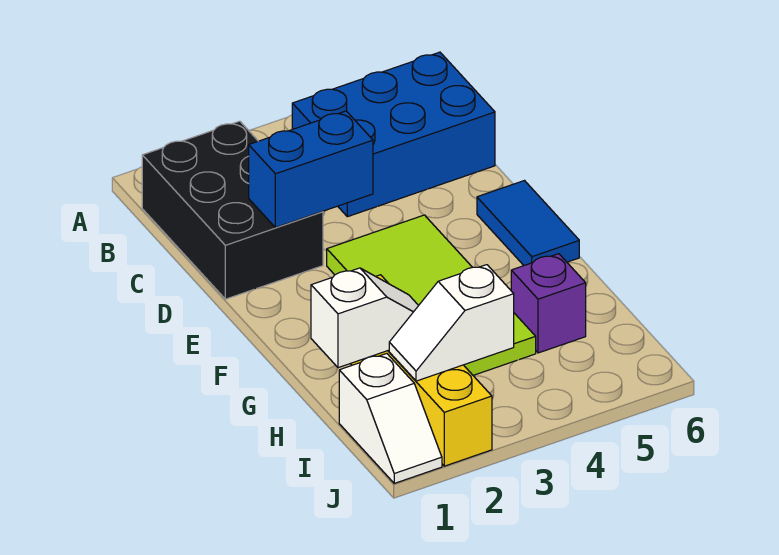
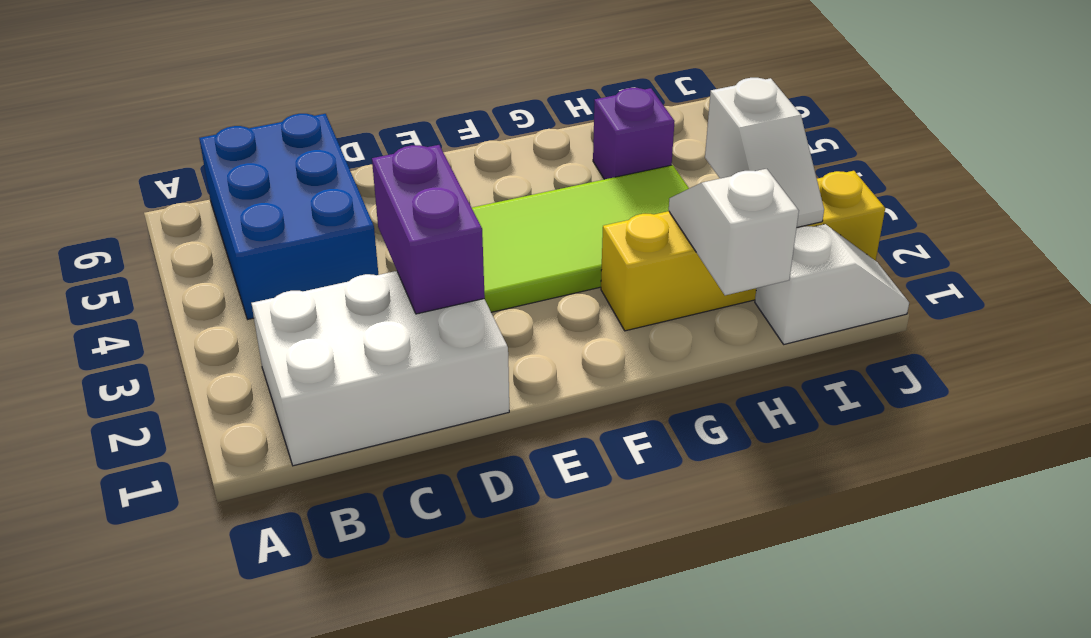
black brick B1:D2 level 1 -> white brick B1:D2 level 1
blue brick D2:D3 level 2 -> purple brick D2:D3 level 2
blue tile E6:F6 level 1 -> none

